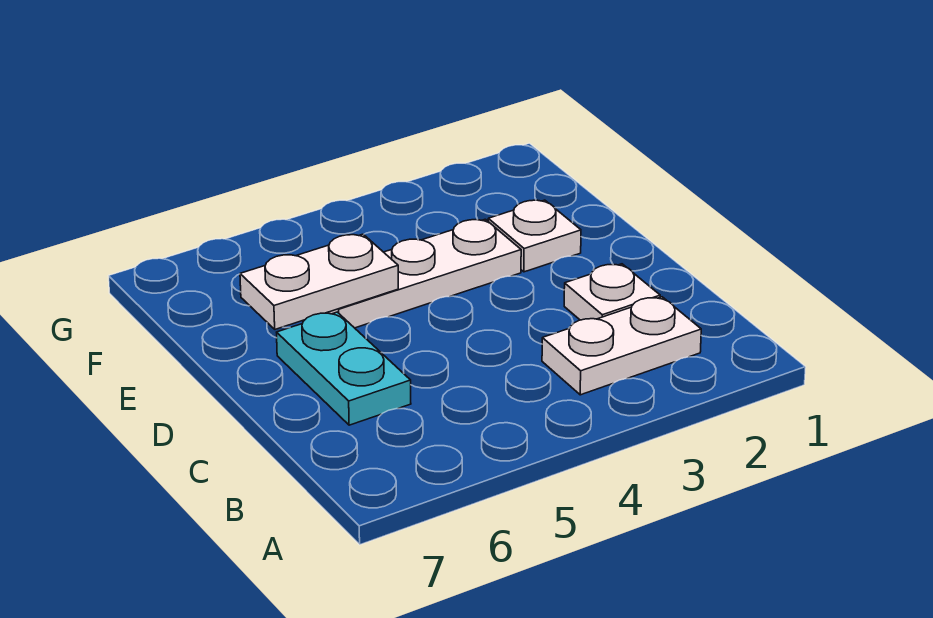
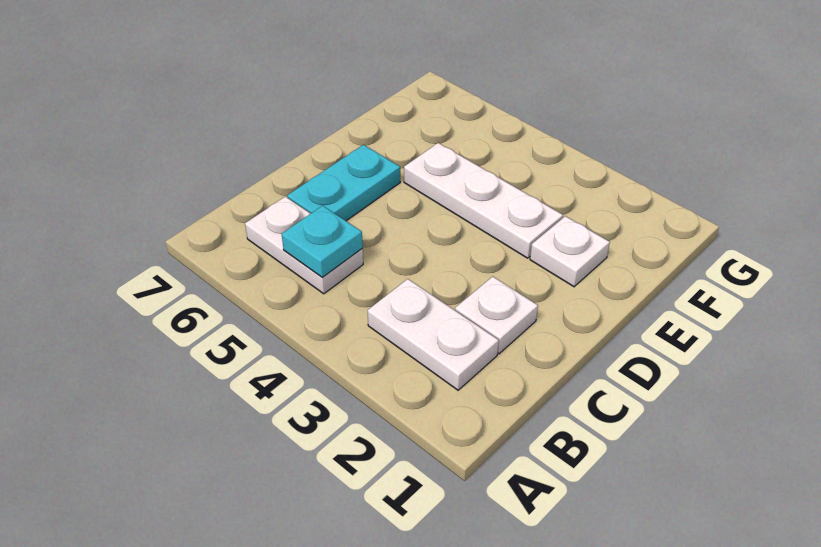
none -> cyan plate B5 level 2
white plate E5:E6 level 2 -> white plate B5:B6 level 1

